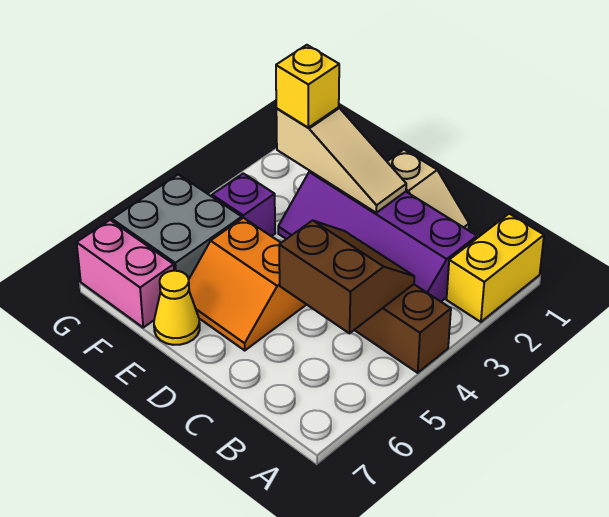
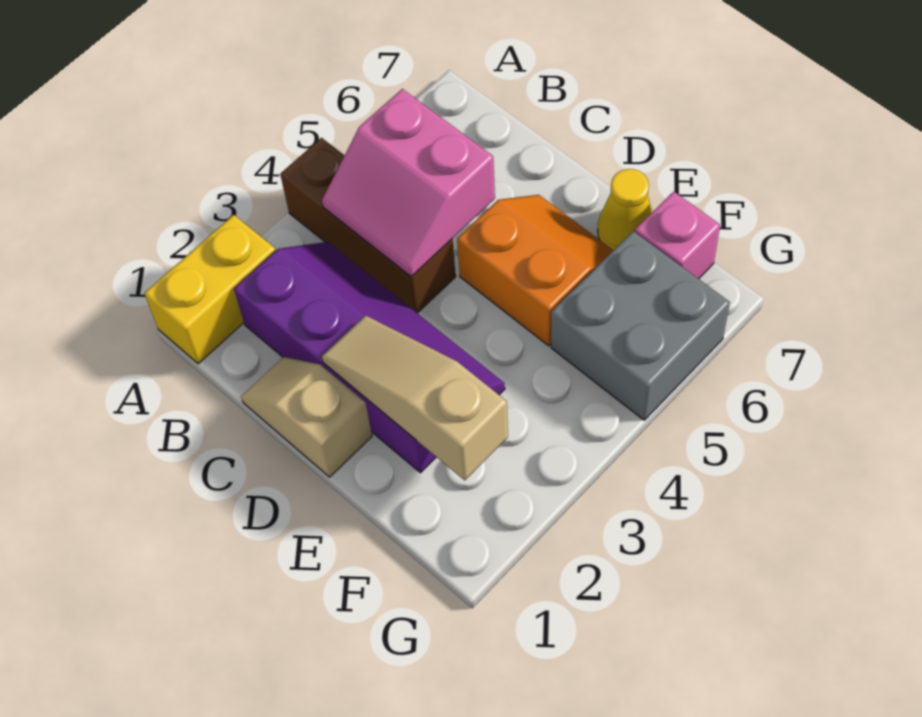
brown slope B4:C5 level 2 top 5 -> pink slope B4:C5 level 2 top 5
yellow brick F2 level 3 -> none
purple brick F4 level 1 -> none
pink brick F7:G7 level 1 -> pink brick F7 level 1

